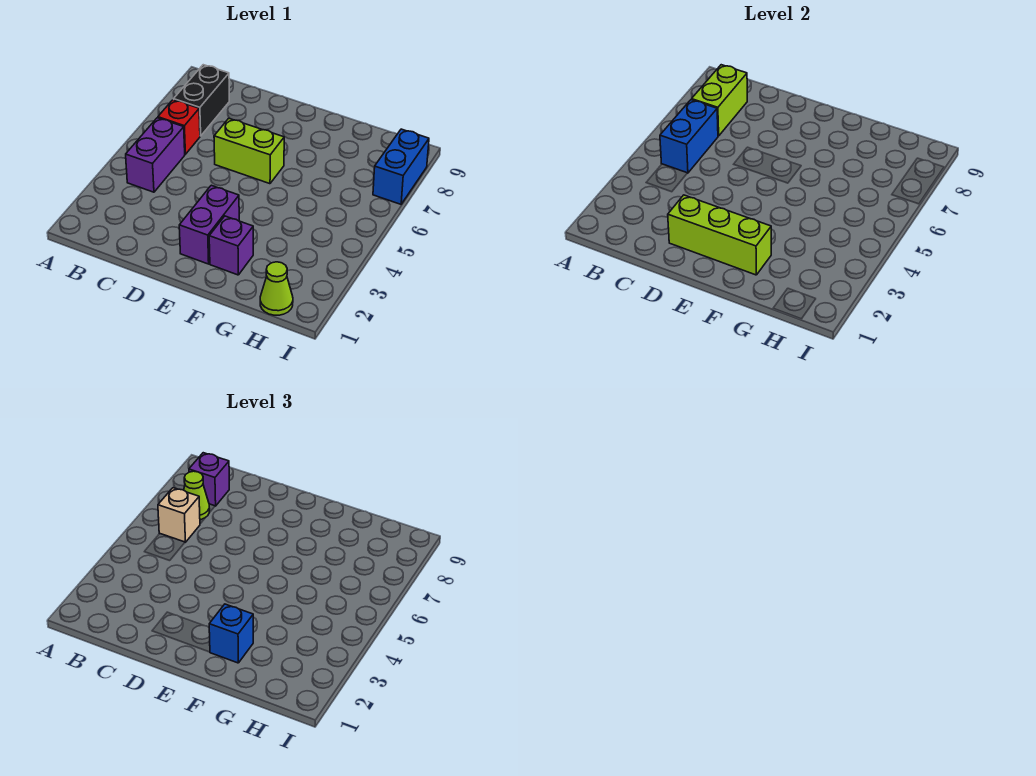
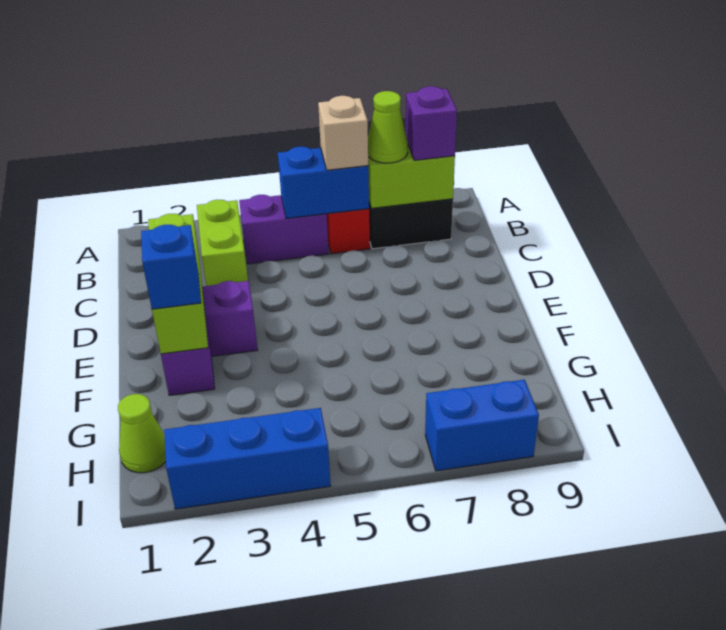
lime brick D6:E6 level 1 -> lime brick B3:C3 level 1
none -> blue brick I2:I4 level 1

